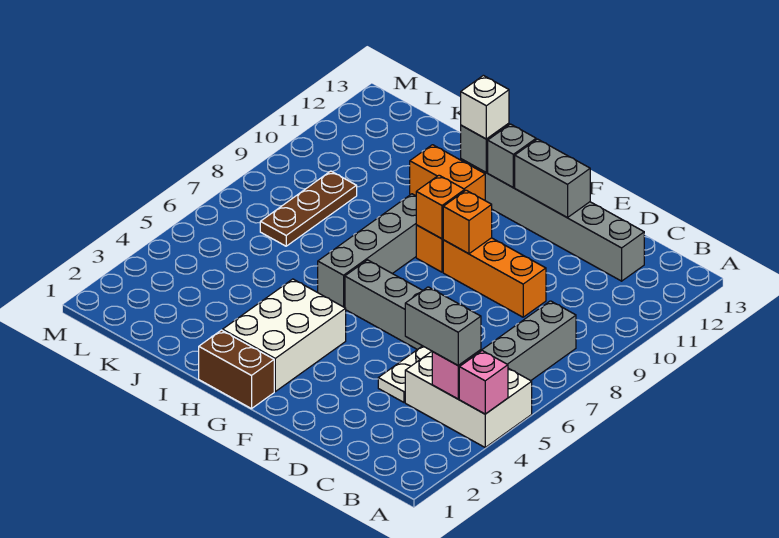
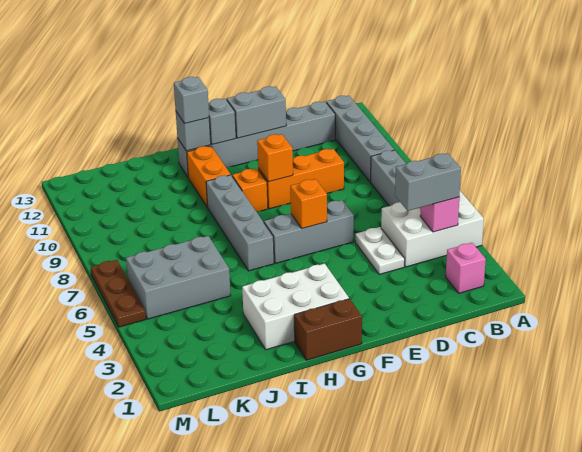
pink brick A4 level 2 -> pink brick B2 level 1
none -> grey brick B9:B12 level 1
white brick G2:H4 level 1 -> white brick G2:I3 level 1
orange brick G9 level 2 -> orange brick F6 level 2
orange brick H11:I11 level 1 -> orange brick H10:H11 level 1
white brick H12 level 3 -> grey brick H12 level 3
none -> grey brick J5:L6 level 1
brown plate K7:K9 level 1 -> brown plate M5:M7 level 1

